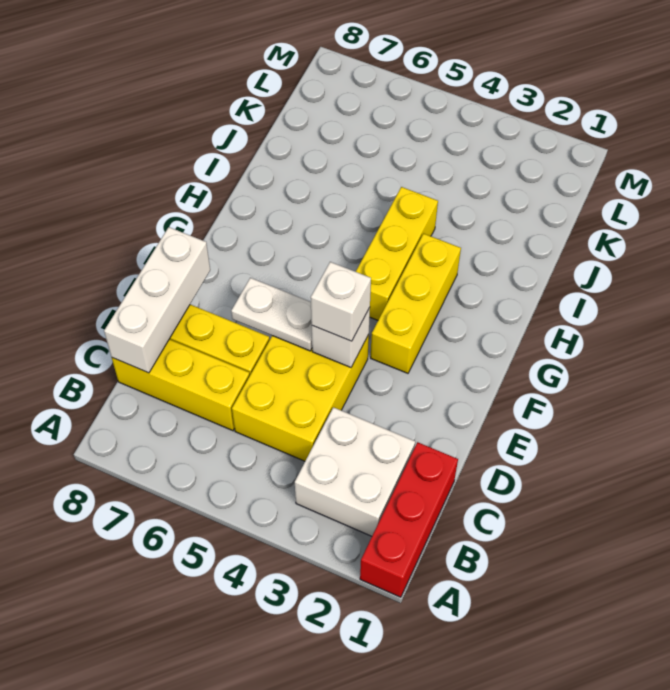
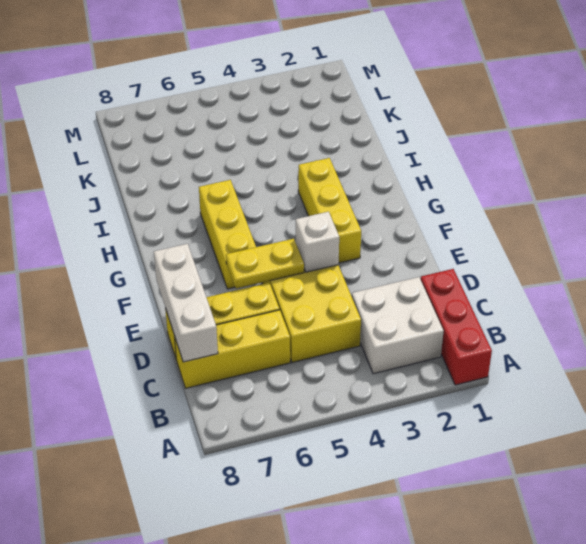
white brick E4 level 3 -> none
white plate E5:E6 level 2 -> yellow plate E5:E6 level 2
yellow brick G4:I4 level 1 -> yellow brick F6:H6 level 1

